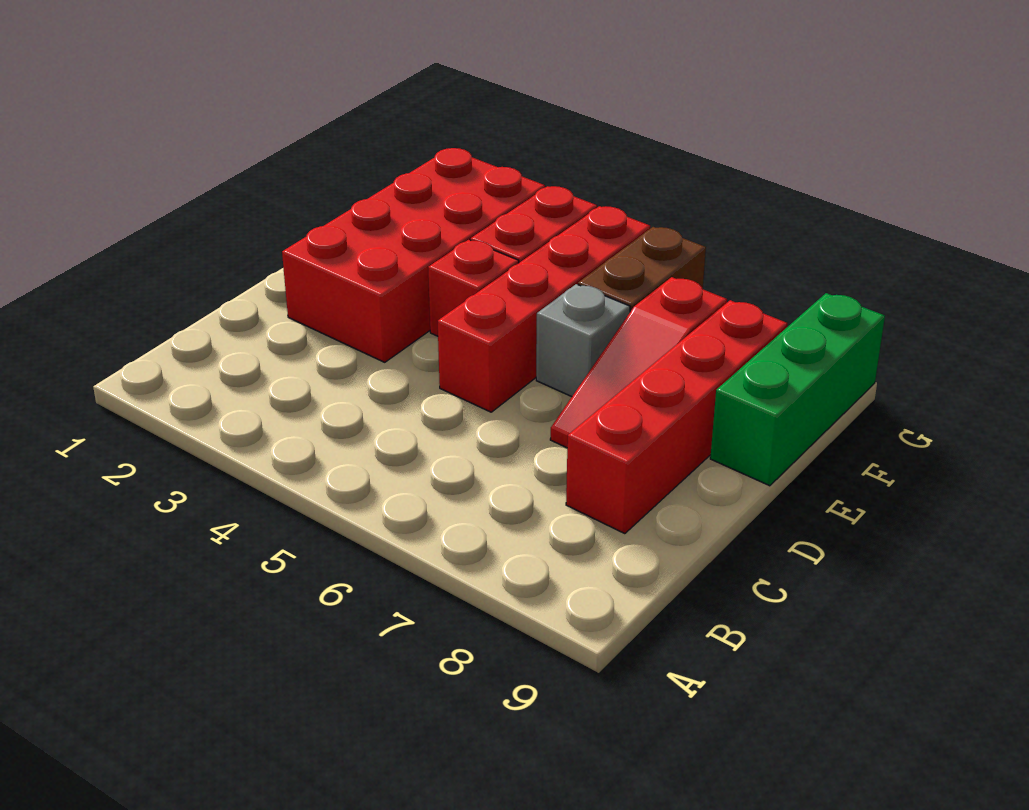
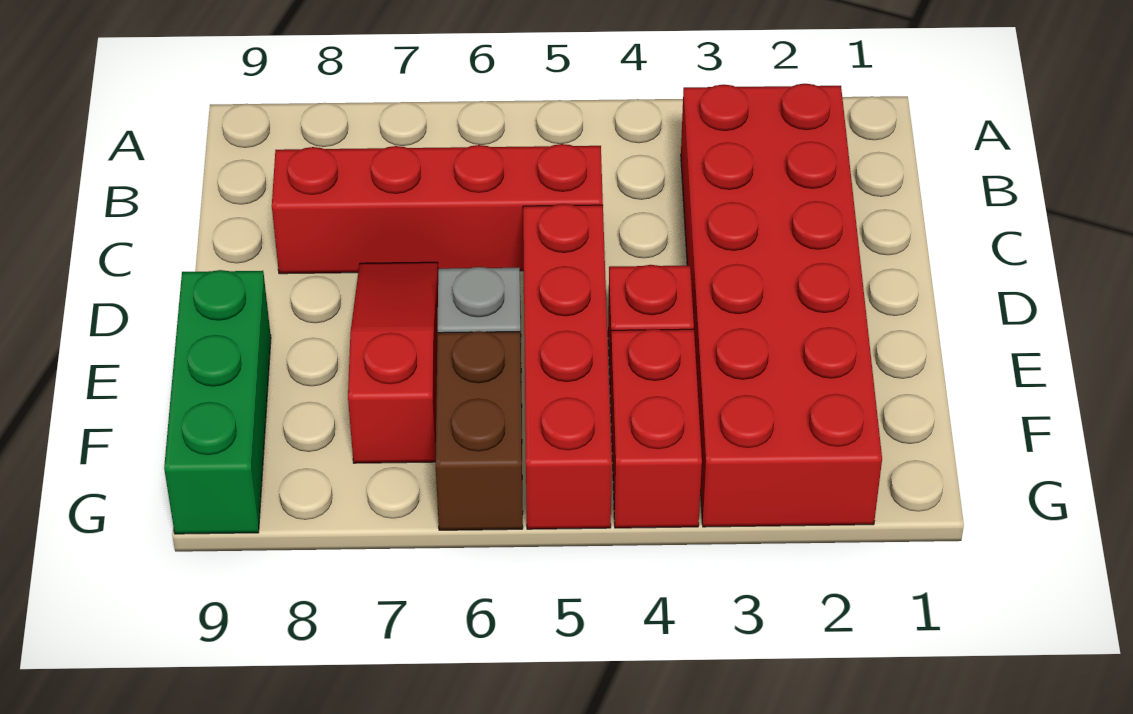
red brick C8:F8 level 1 -> red brick C5:C8 level 1
red brick D2:G3 level 1 -> red brick B2:G3 level 1

